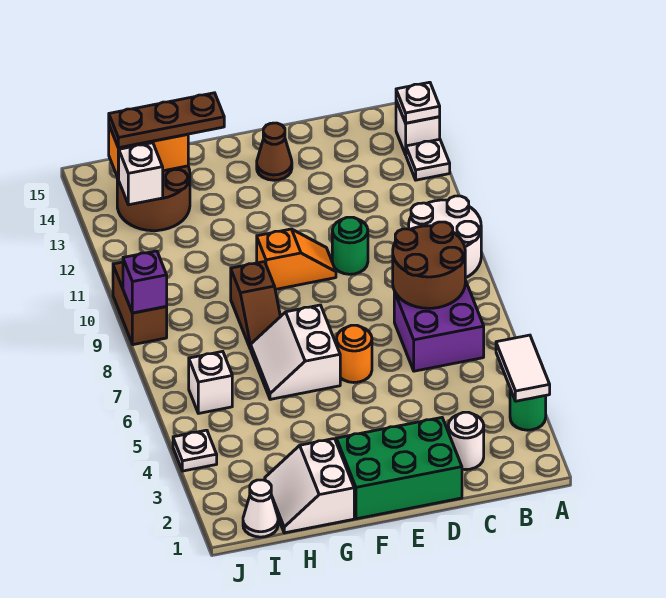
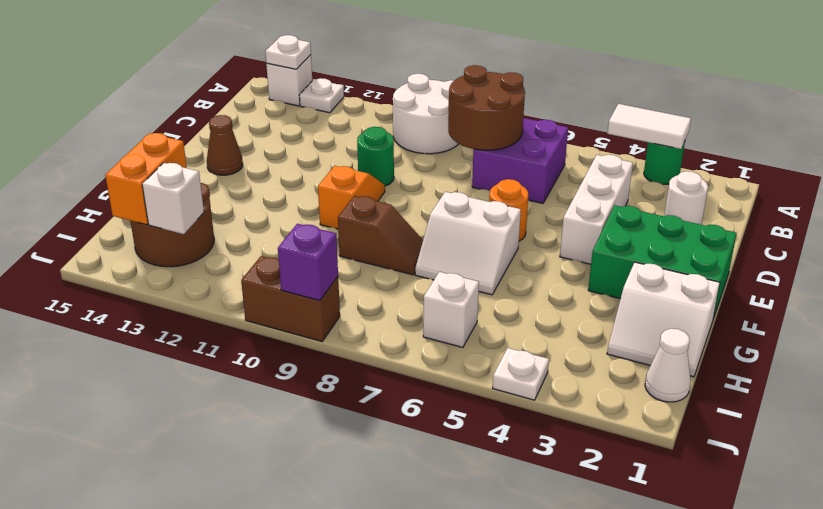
none -> white brick C4:E4 level 1
green brick D1:F2 level 1 -> green brick E1:F3 level 1
brown plate G14:I14 level 3 -> none

